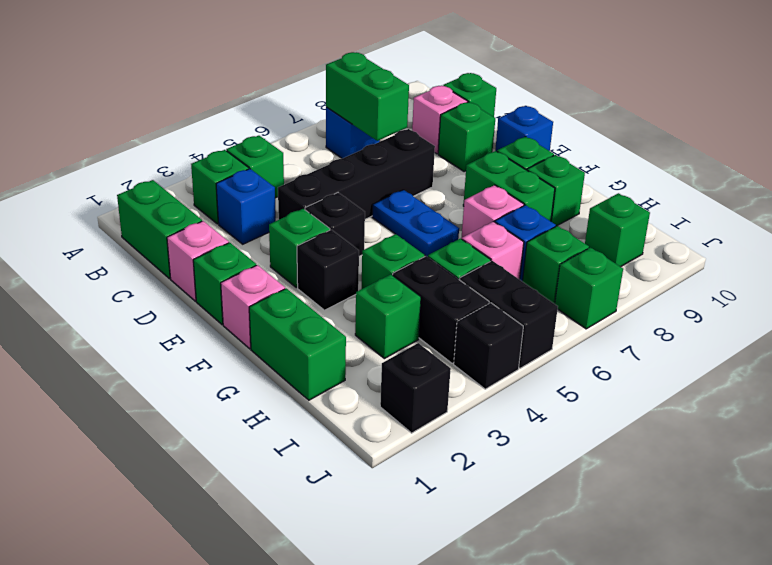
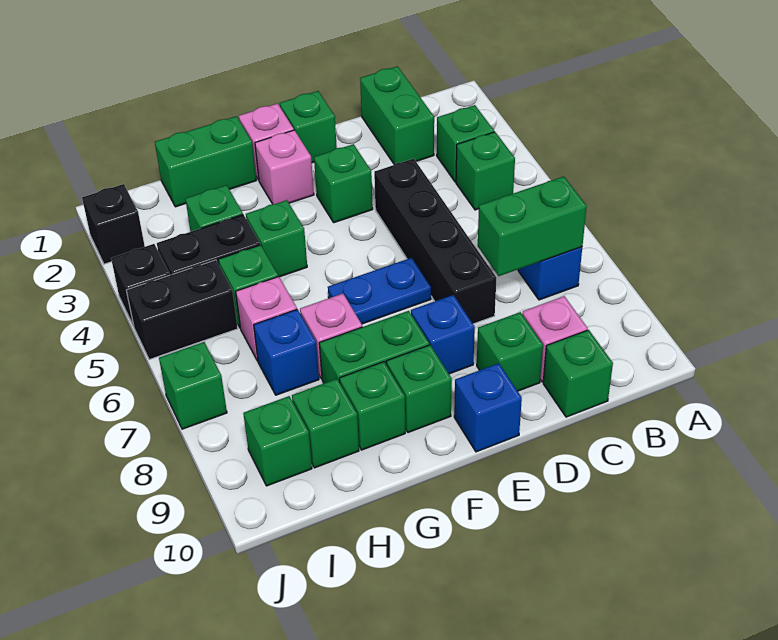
green brick B1:C1 level 1 -> green brick C1:C2 level 1
blue brick C3 level 1 -> blue brick E8 level 1
pink brick D1 level 1 -> pink brick F2 level 1
black brick E4 level 1 -> none
black brick F3 level 1 -> none
green brick I7 level 1 -> green brick H9 level 1

